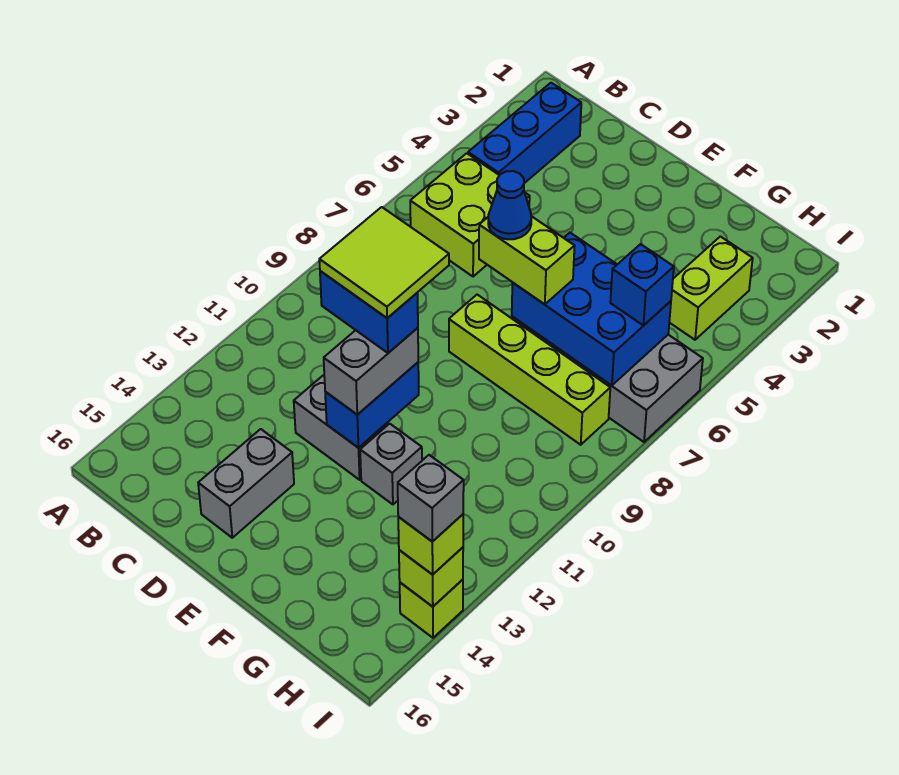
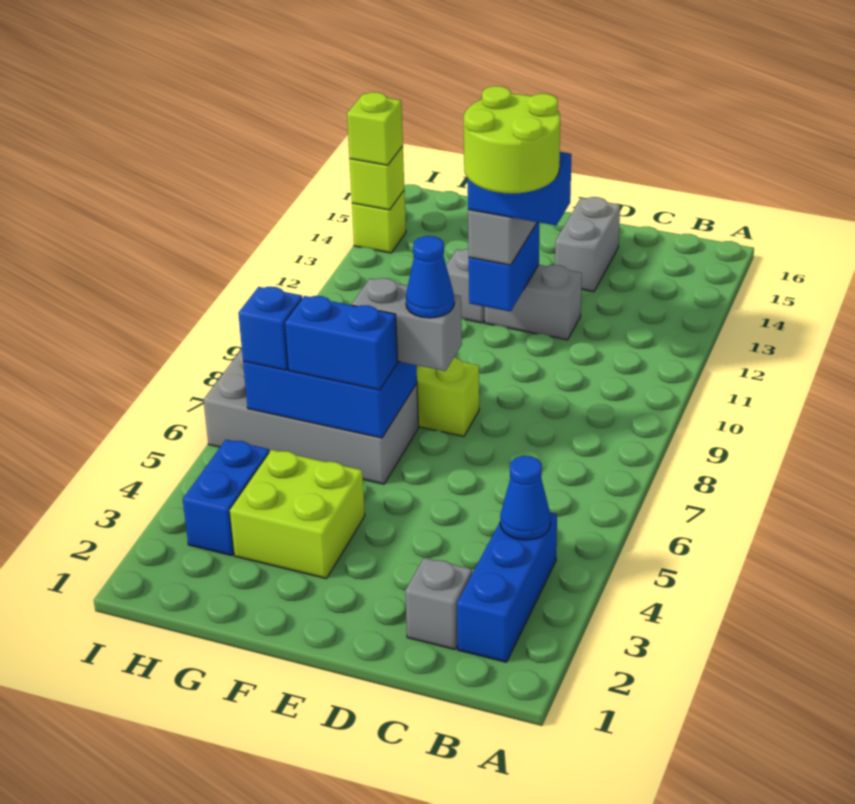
none -> blue cone B4 level 2
lime brick B5:C6 level 1 -> lime brick F3:G4 level 1
lime tile D10:E11 level 5 -> lime round brick D10:E11 level 5
lime brick E7:F7 level 3 -> grey brick E7:F7 level 3
none -> blue brick F6:G6 level 3
lime brick H3:H4 level 1 -> blue brick H3:H4 level 1
grey brick I14 level 4 -> grey brick C2 level 1

